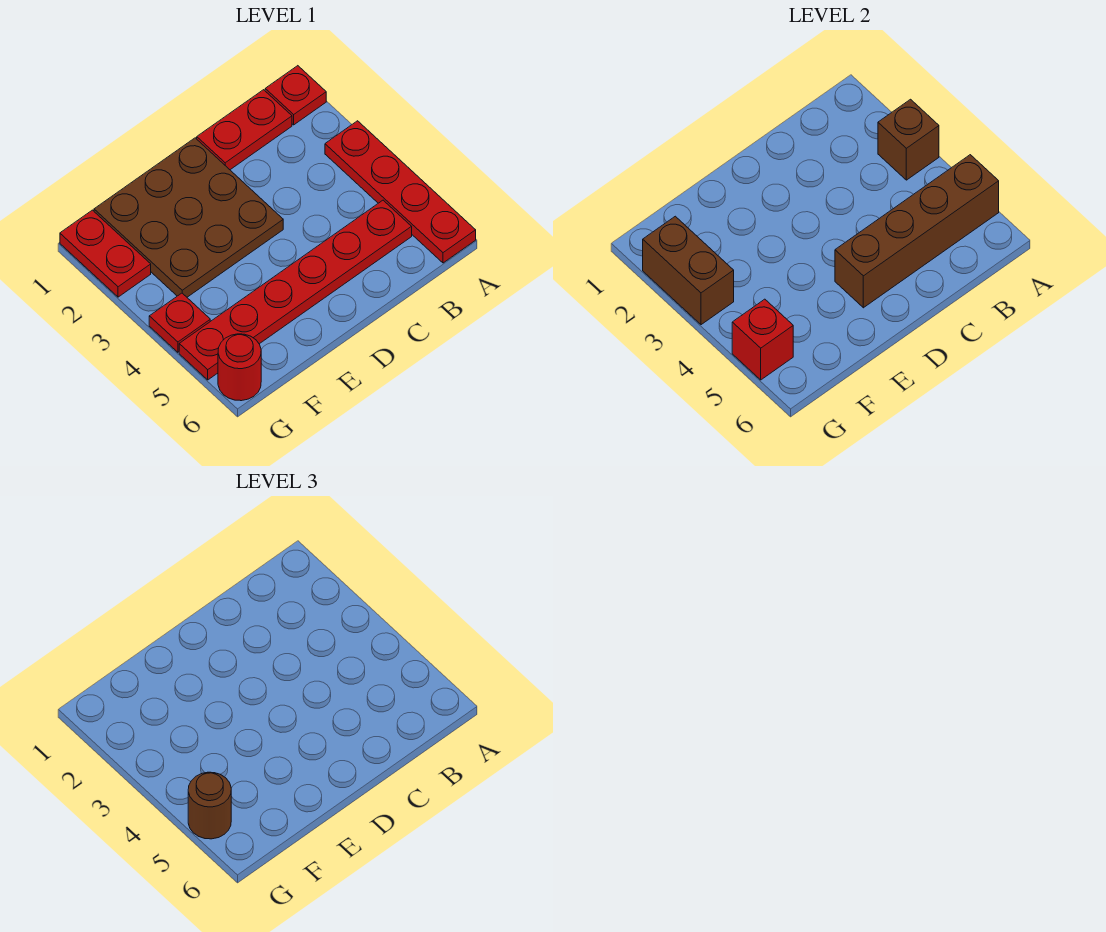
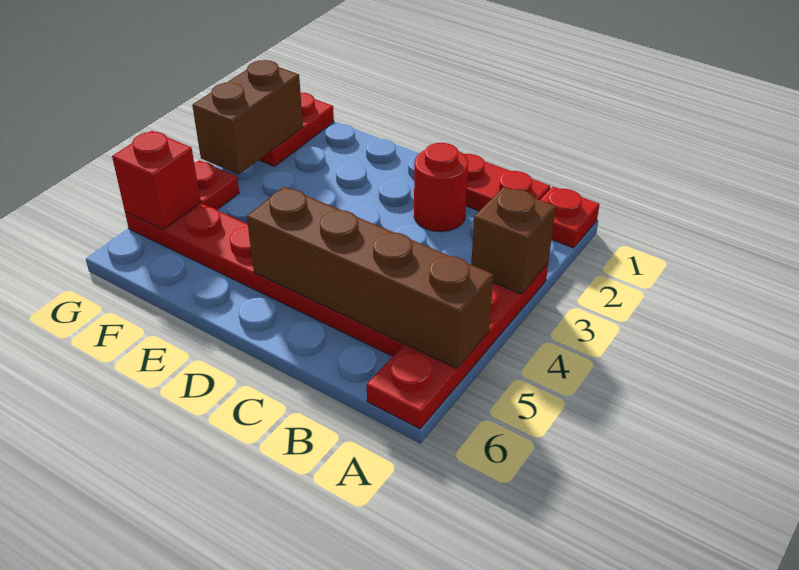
brown plate D1:F3 level 1 -> none
brown round brick G5 level 3 -> none
red round brick G6 level 1 -> red round brick C2 level 1

